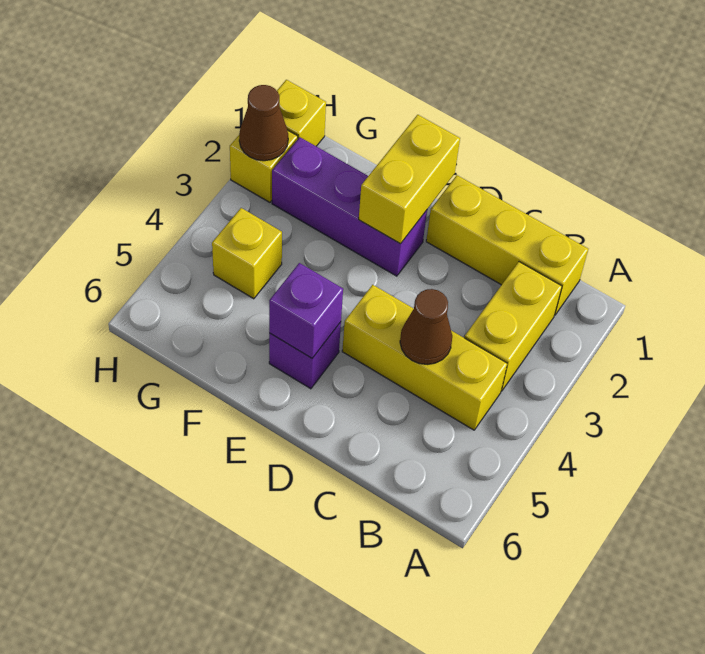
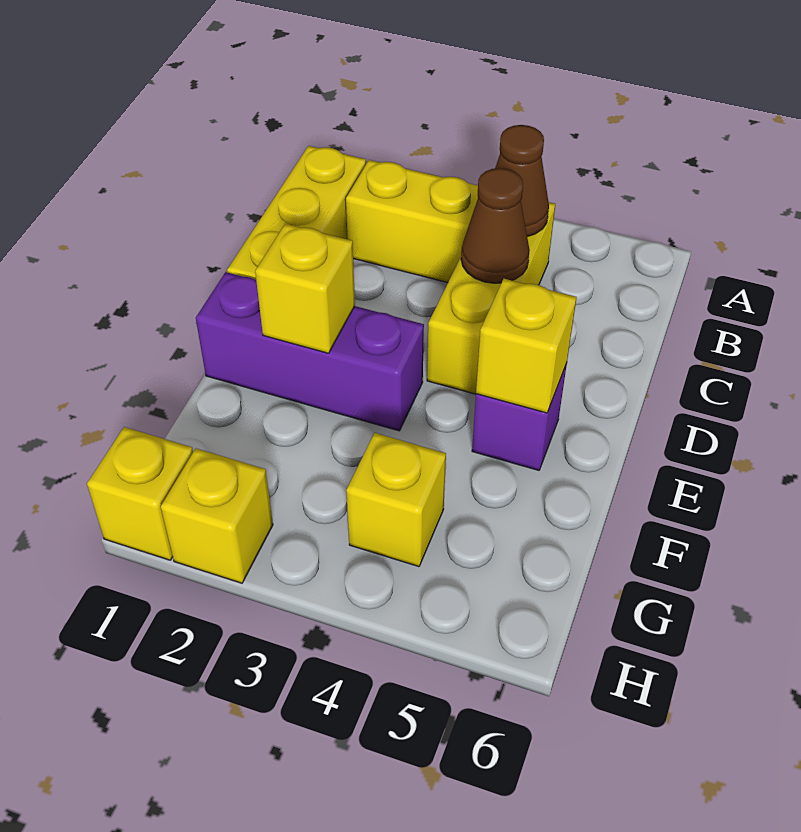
yellow brick E1:E2 level 2 -> yellow brick E2 level 2
purple brick E2:G2 level 1 -> purple brick E1:E3 level 1
purple brick E5 level 2 -> yellow brick E5 level 2
brown cone H2 level 2 -> brown cone B4 level 2

